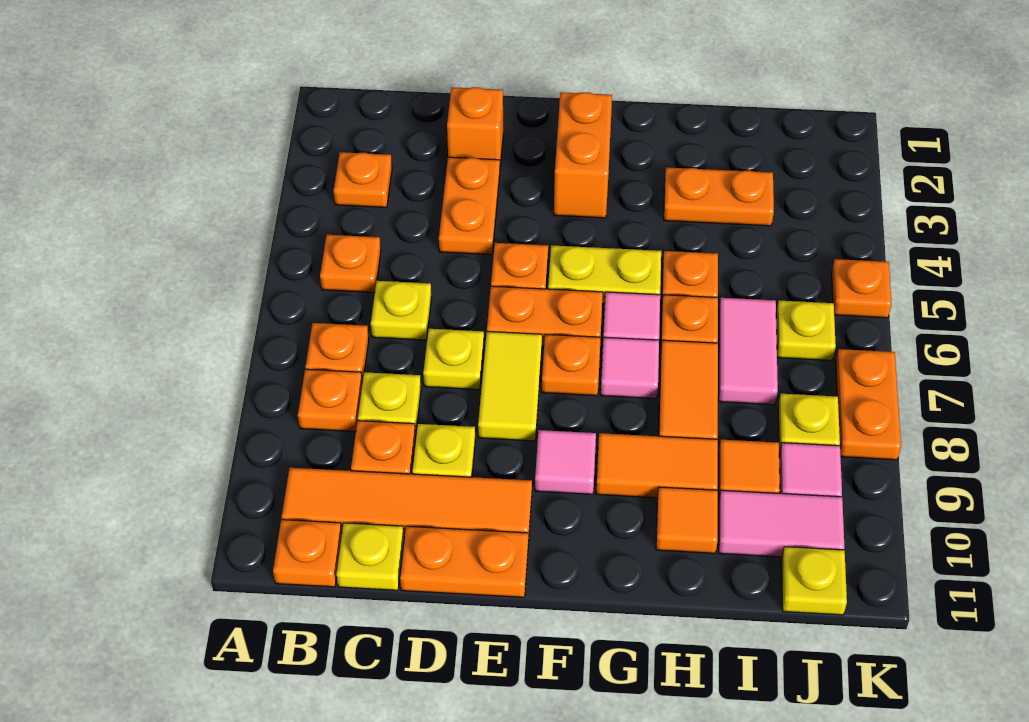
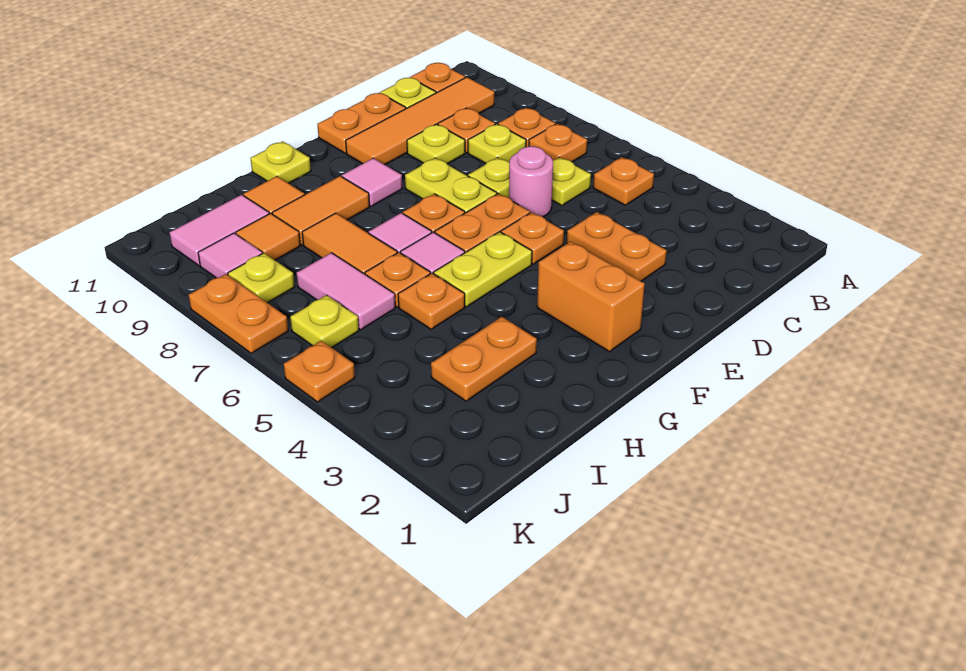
orange plate B3 level 1 -> none
orange brick D2 level 1 -> none
none -> pink round brick D6 level 1
yellow tile E7:E8 level 1 -> yellow plate E7:E8 level 1
yellow plate J11 level 1 -> yellow plate G11 level 1

